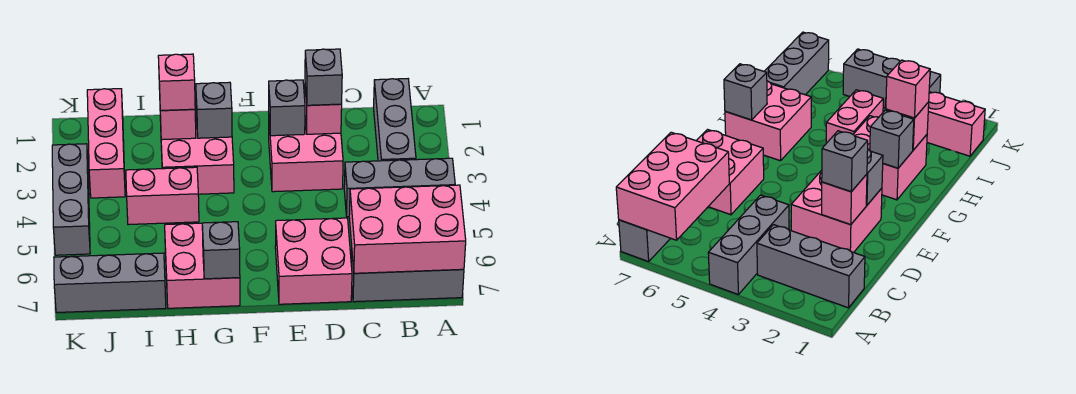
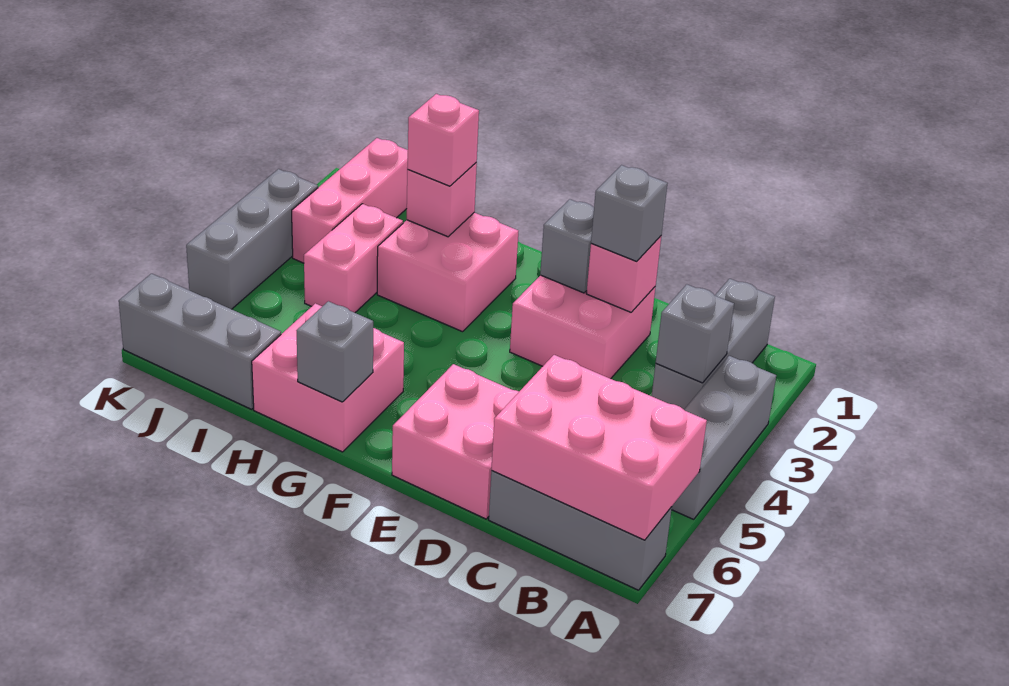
grey brick A4:C4 level 1 -> grey brick A3:A5 level 1
grey brick G2 level 2 -> grey brick B3 level 2
pink brick H4:I4 level 1 -> pink brick I3:I4 level 1

